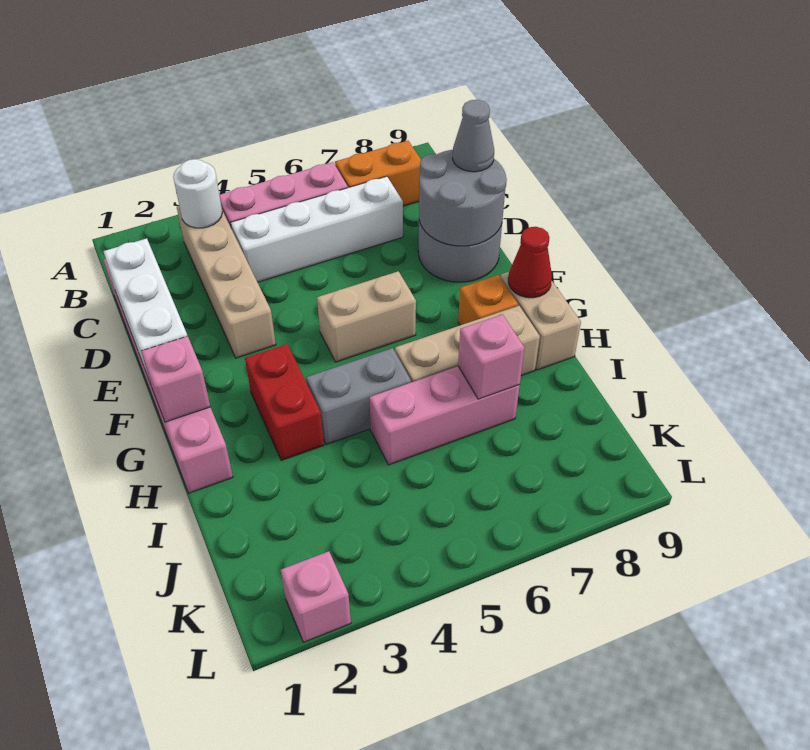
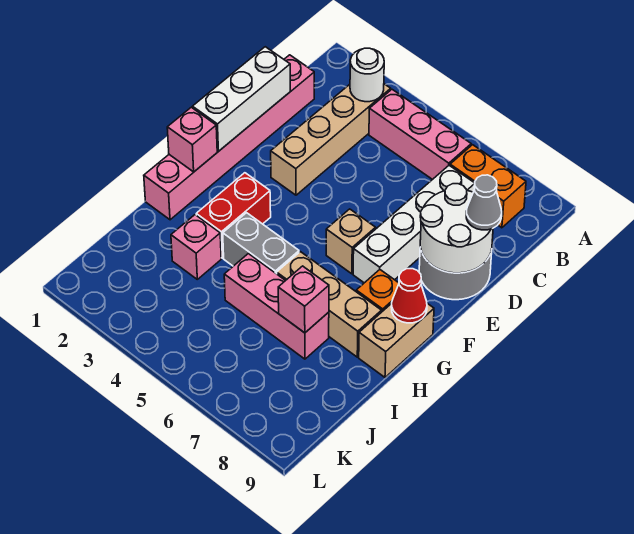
white brick C4:C7 level 1 -> white brick C7:F7 level 1
grey round brick D8:E9 level 2 -> white round brick D8:E9 level 2
tan brick F5:F6 level 1 -> tan brick F6 level 1
pink brick L2 level 1 -> pink brick I3 level 1

